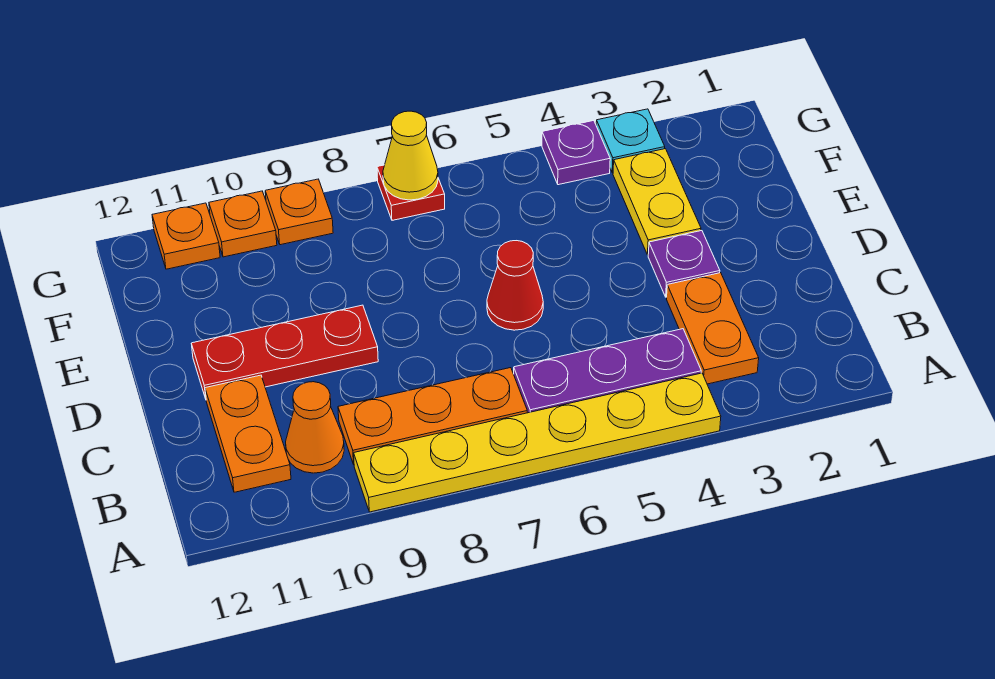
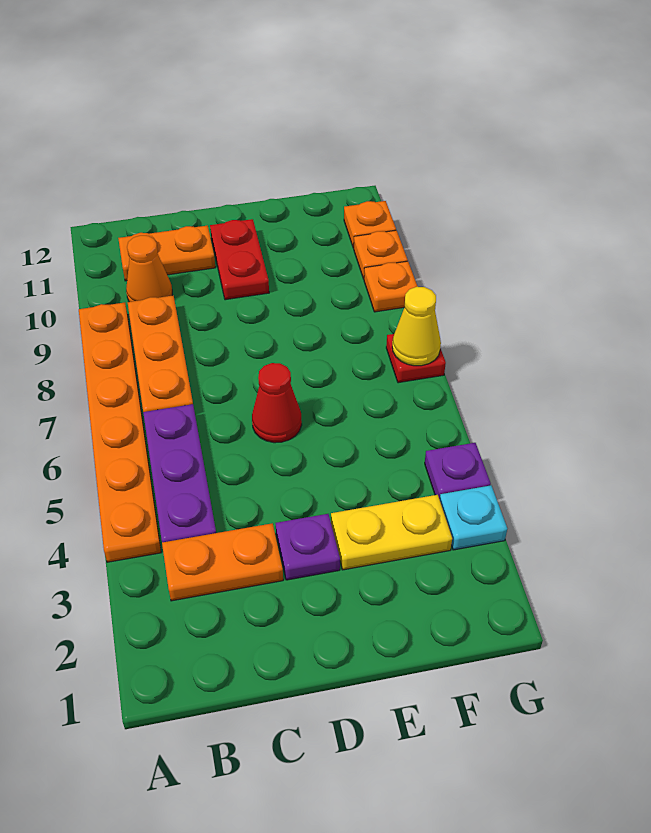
yellow plate A4:A9 level 1 -> orange plate A4:A9 level 1
red plate D9:D11 level 1 -> red plate D10:D11 level 1

